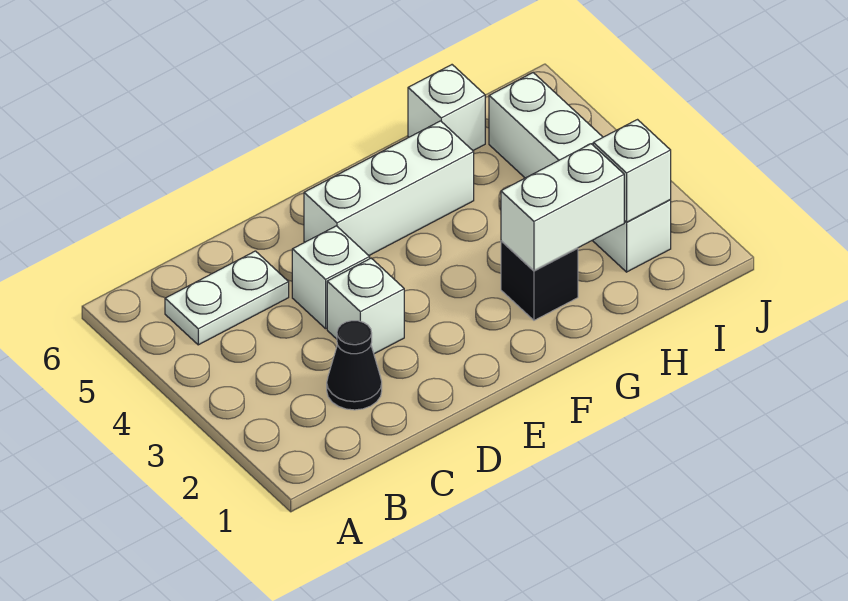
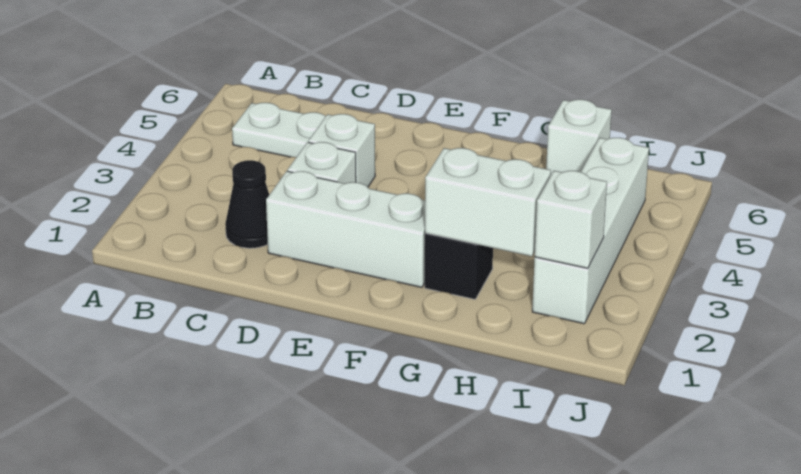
white brick E5:G5 level 1 -> white brick D2:F2 level 1

